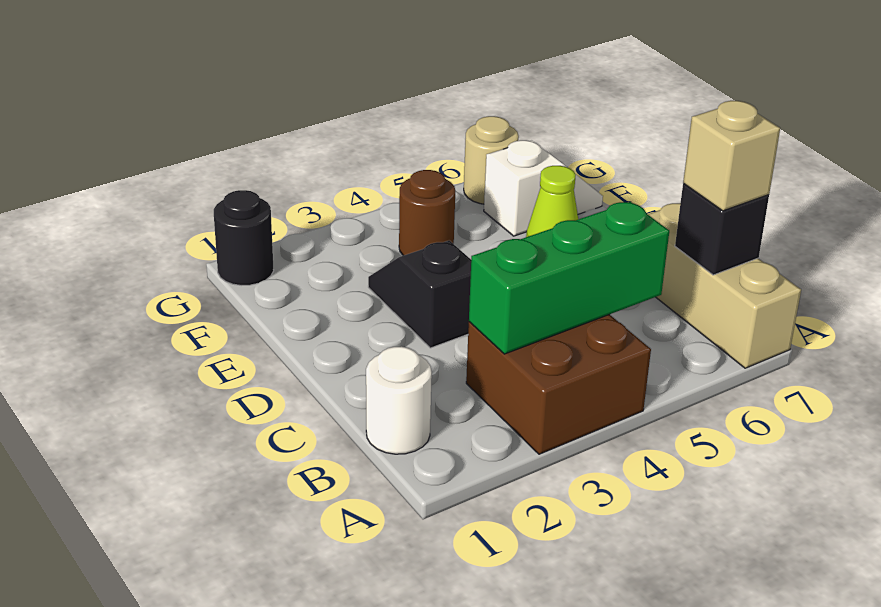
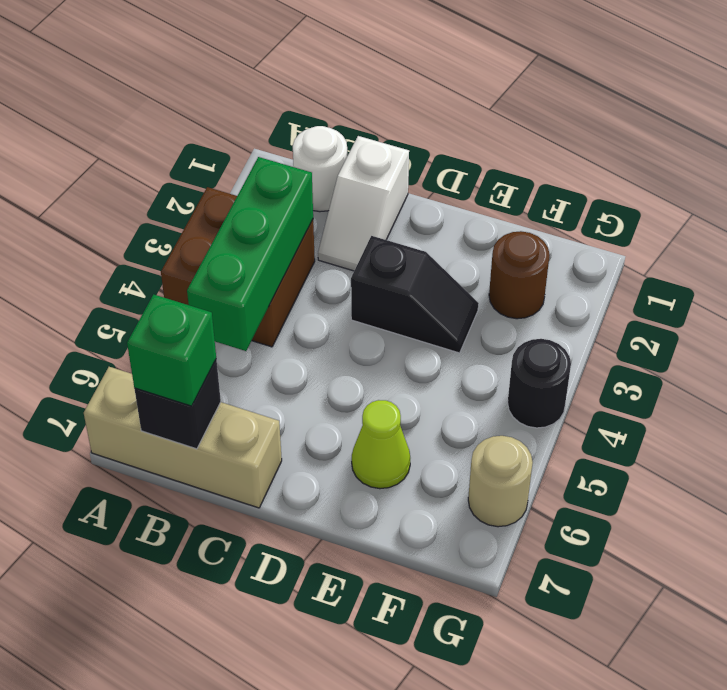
tan brick B7 level 3 -> green brick B7 level 3
brown round brick F4 level 1 -> brown round brick F2 level 1
white slope F6:F7 level 1 top 6 -> white slope C1:C2 level 1 top 1
black round brick G1 level 1 -> black round brick G4 level 1

